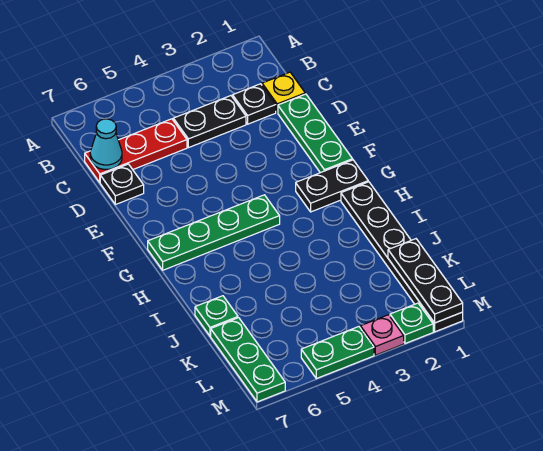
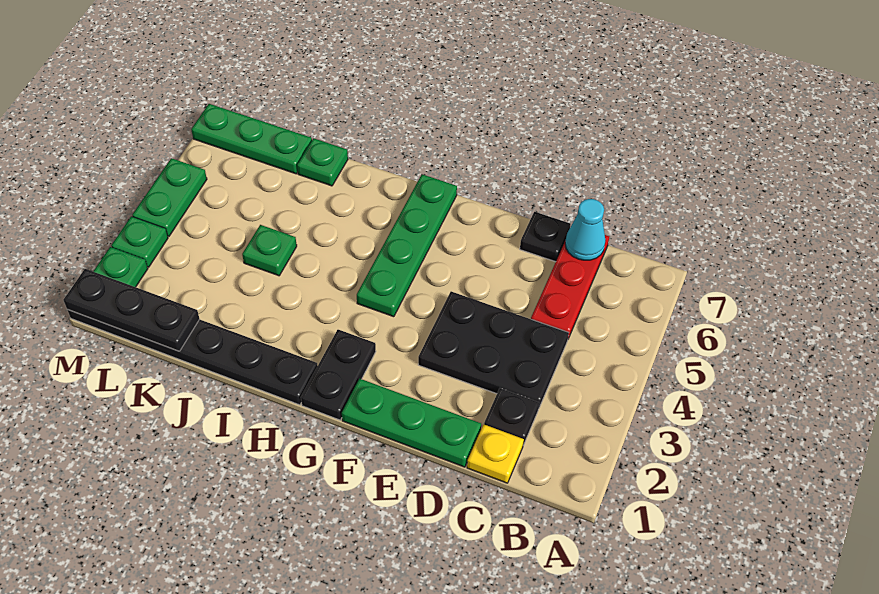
black plate C3:C4 level 1 -> black plate C3:E4 level 1
none -> green plate J4 level 1
pink plate M3 level 1 -> green plate M3 level 1

